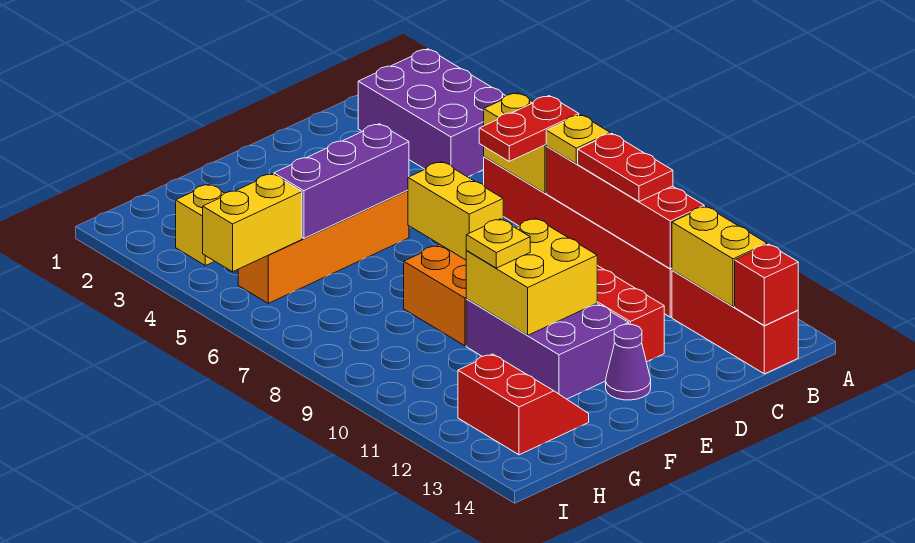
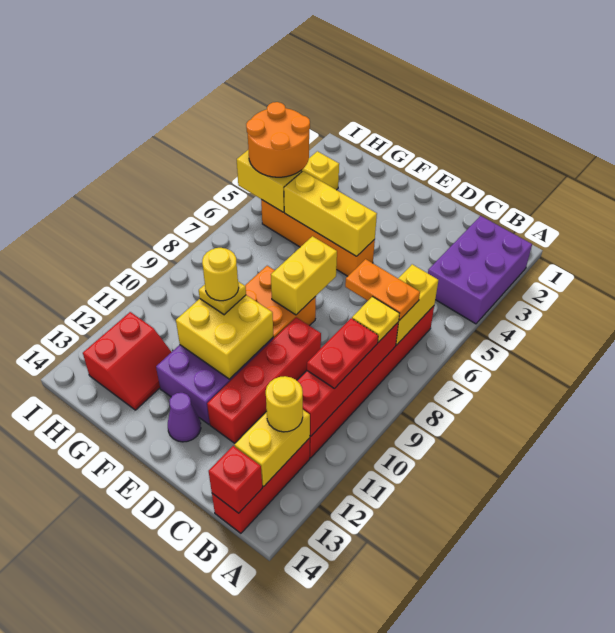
red plate B7:C7 level 3 -> orange plate B7:C7 level 3
none -> yellow round brick B12 level 3
purple brick E5:G5 level 2 -> yellow brick E5:G5 level 2
none -> yellow round brick F10 level 4
none -> orange round brick H4:I5 level 3

